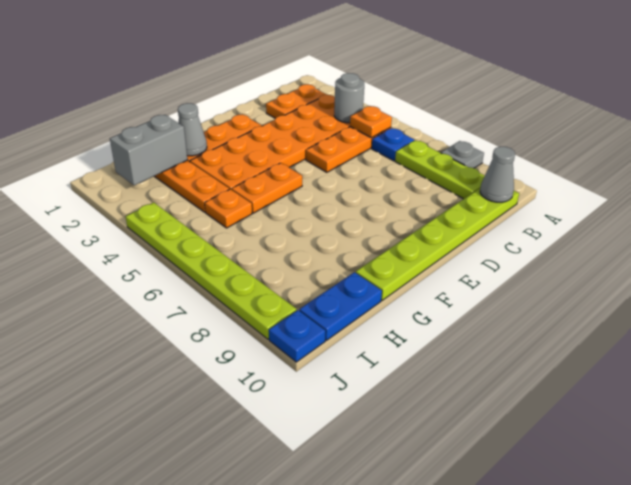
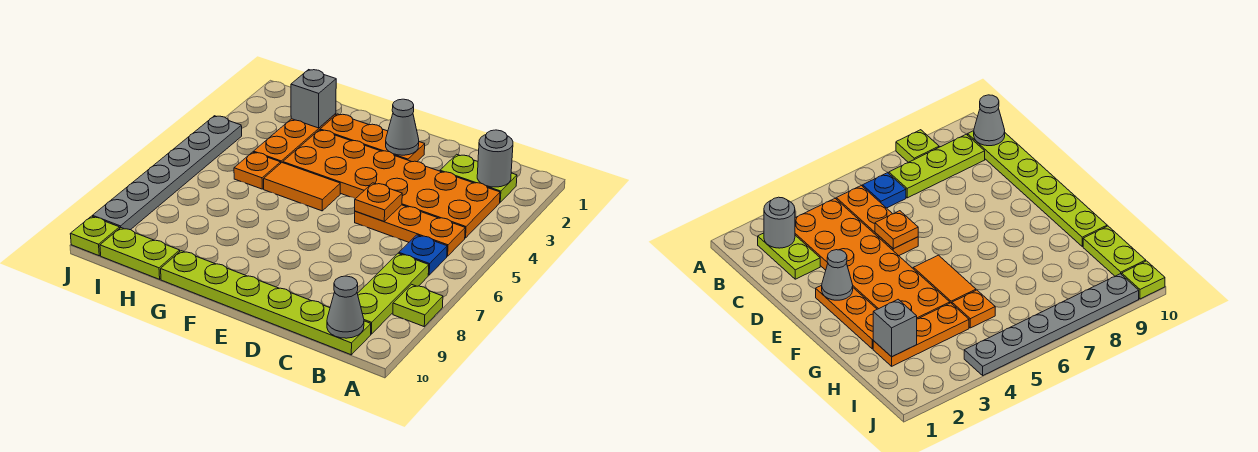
grey plate A8 level 1 -> lime plate A8 level 1
orange plate B2:C2 level 1 -> lime plate B2:C2 level 1
grey round brick B4 level 2 -> grey round brick B2 level 2
orange plate B5 level 2 -> orange plate D5 level 2
orange plate F5:G5 level 1 -> orange tile F5:G5 level 1
grey cone G2 level 2 -> grey cone E2 level 2
grey brick H2:I2 level 2 -> grey brick H2 level 2
blue plate H10:I10 level 1 -> lime plate H10:I10 level 1
lime plate J4:J9 level 1 -> grey plate J4:J9 level 1
blue plate J10 level 1 -> lime plate J10 level 1

